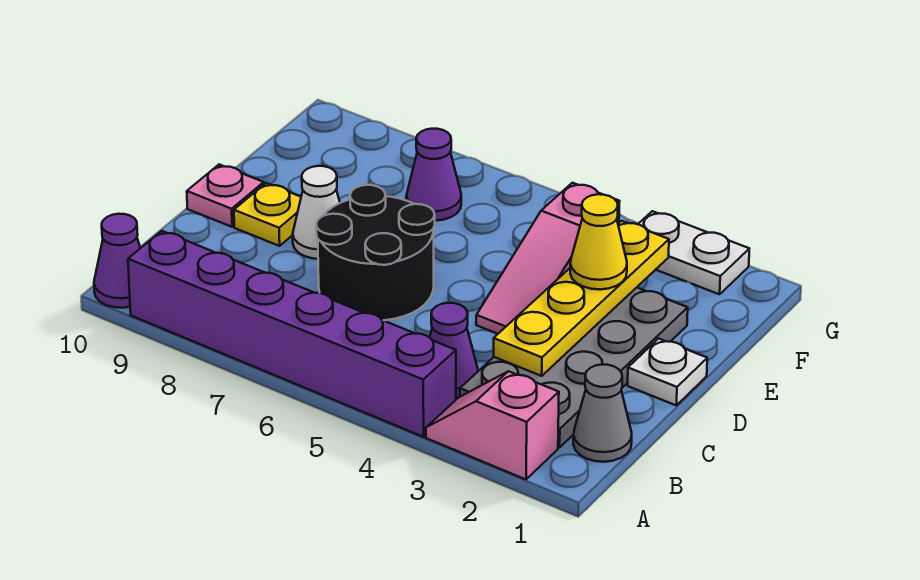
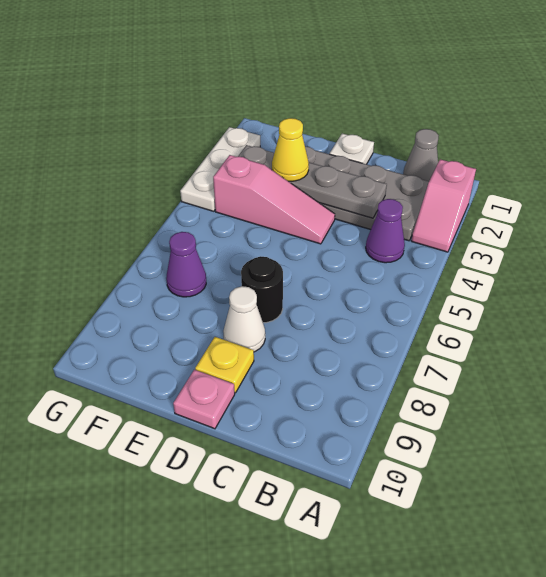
purple brick A4:A9 level 1 -> none
purple cone A10 level 1 -> none
yellow plate C3:F3 level 2 -> grey plate C3:F3 level 2
black round brick C6:D7 level 1 -> black round brick D7 level 1
white plate G2:G3 level 1 -> white plate G2:G4 level 1

